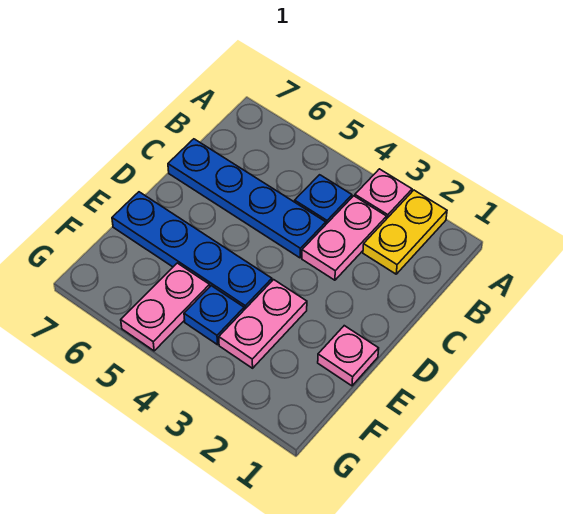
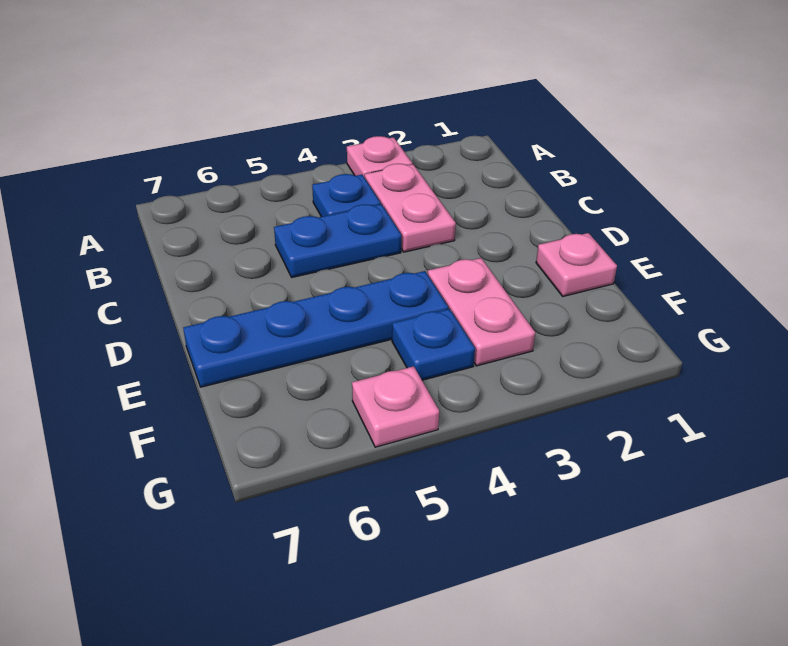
yellow plate A2:B2 level 1 -> none
blue plate C4:C7 level 1 -> blue plate C4:C5 level 1
pink plate F5:G5 level 1 -> pink plate G5 level 1

